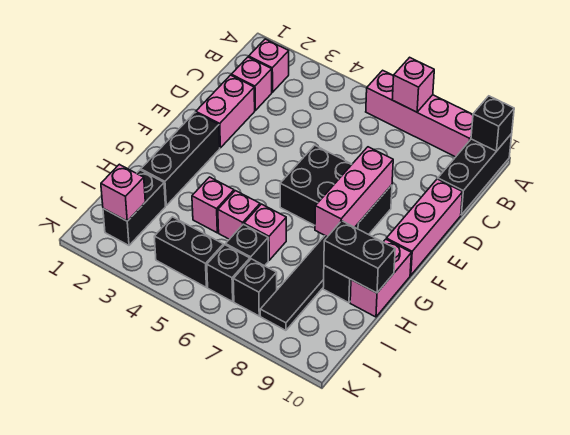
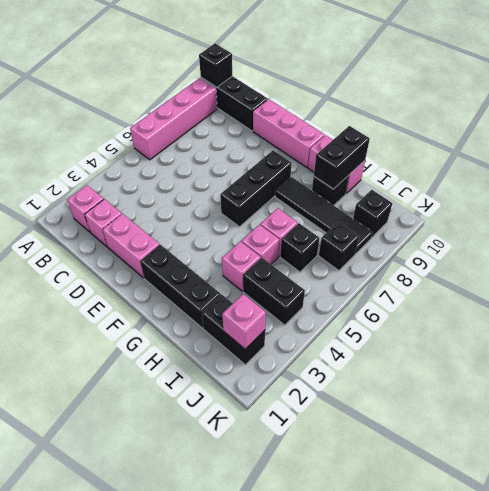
pink brick A7 level 2 -> none
black brick E6:F8 level 1 -> black brick F6:F8 level 1
pink brick E8:G8 level 2 -> none
black brick J4:J5 level 1 -> black brick I4:J4 level 1
black brick J6 level 1 -> black brick J9 level 1

